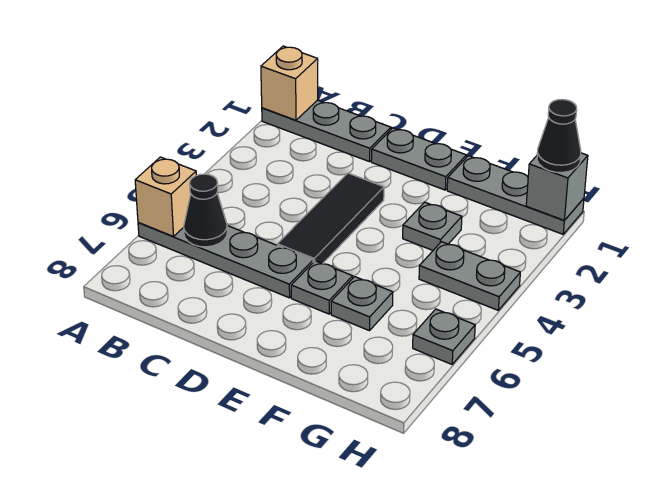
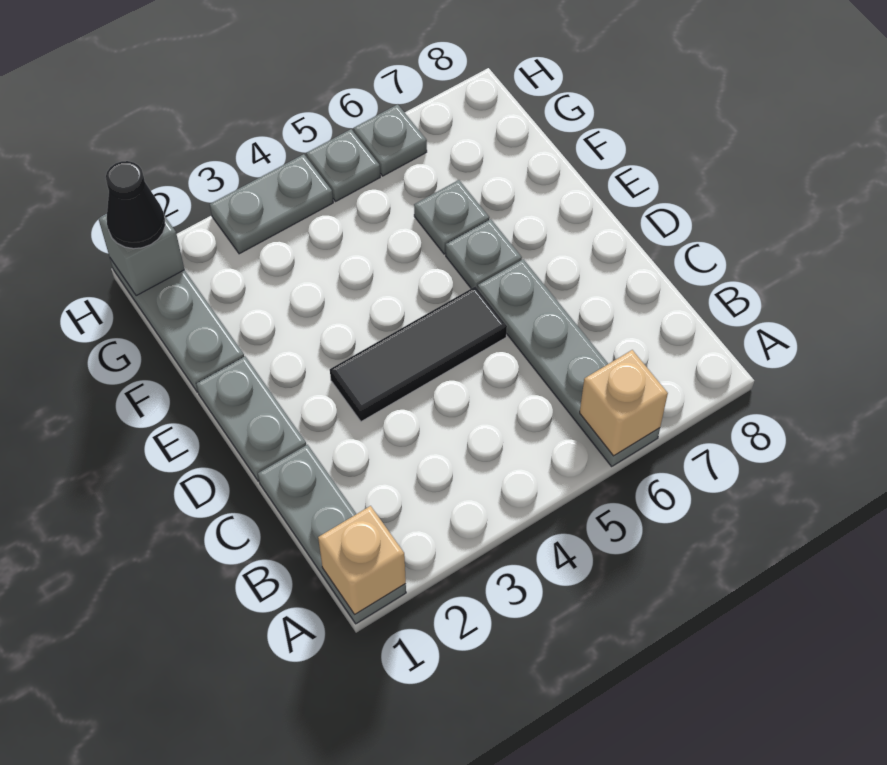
black cone B6 level 2 -> none
grey plate F3 level 1 -> grey plate H5 level 1
grey plate G4:H4 level 1 -> grey plate H3:H4 level 1

